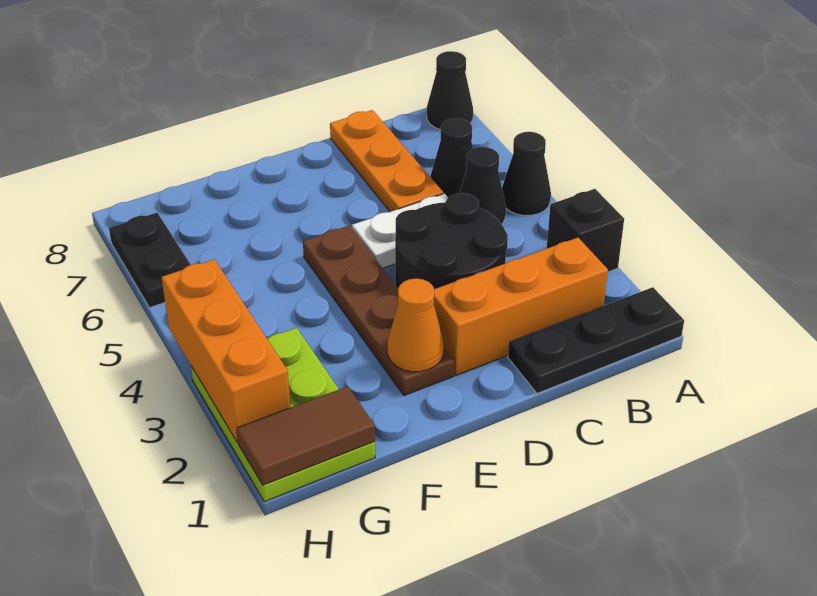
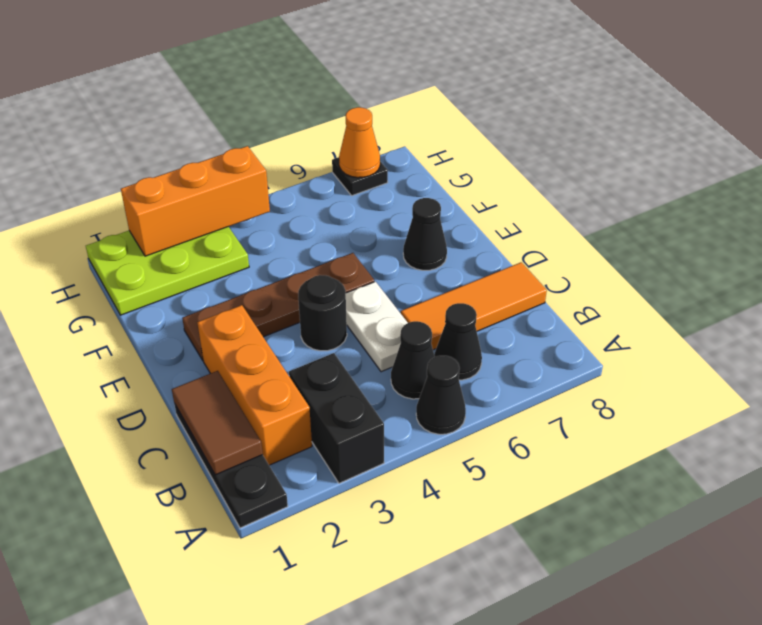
black brick A3 level 1 -> black brick A3:B3 level 1
black cone A8 level 1 -> black cone E7 level 1
black round brick C3:D4 level 1 -> black round brick D4 level 1
orange plate C6:C8 level 1 -> orange tile C6:C8 level 1
orange cone E2 level 2 -> orange cone H7 level 2
brown tile G1:H1 level 2 -> brown tile B1:C1 level 2
black plate H6:H7 level 1 -> black plate H7 level 1

